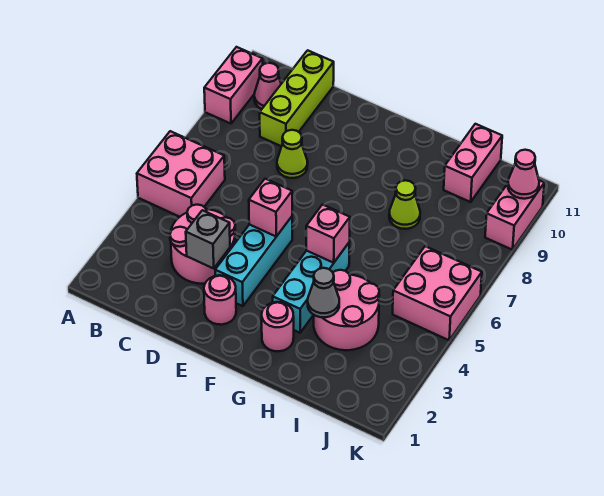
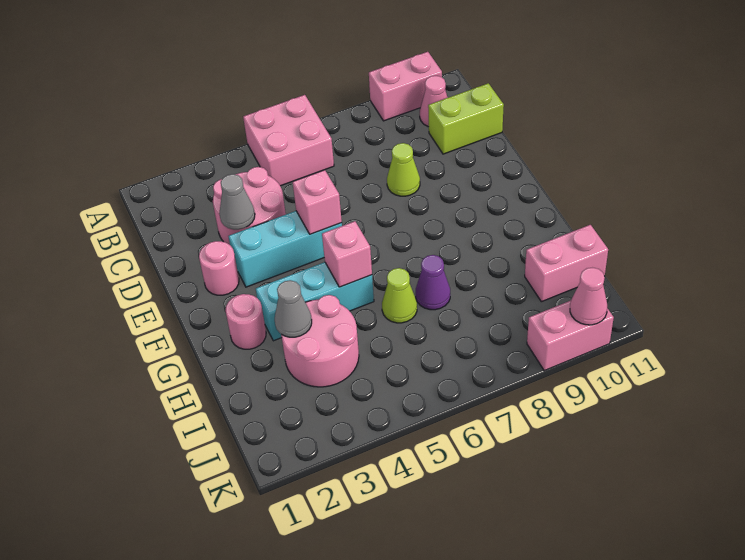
lime brick C9:C11 level 1 -> lime brick C10:C11 level 1
grey brick D3 level 2 -> grey cone D3 level 2
none -> purple cone H7 level 1
lime cone H8 level 1 -> lime cone H6 level 1
pink brick J5:K6 level 1 -> none

